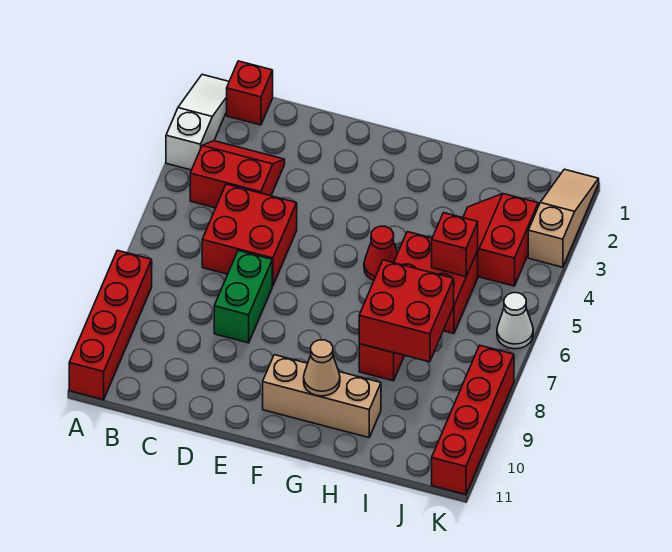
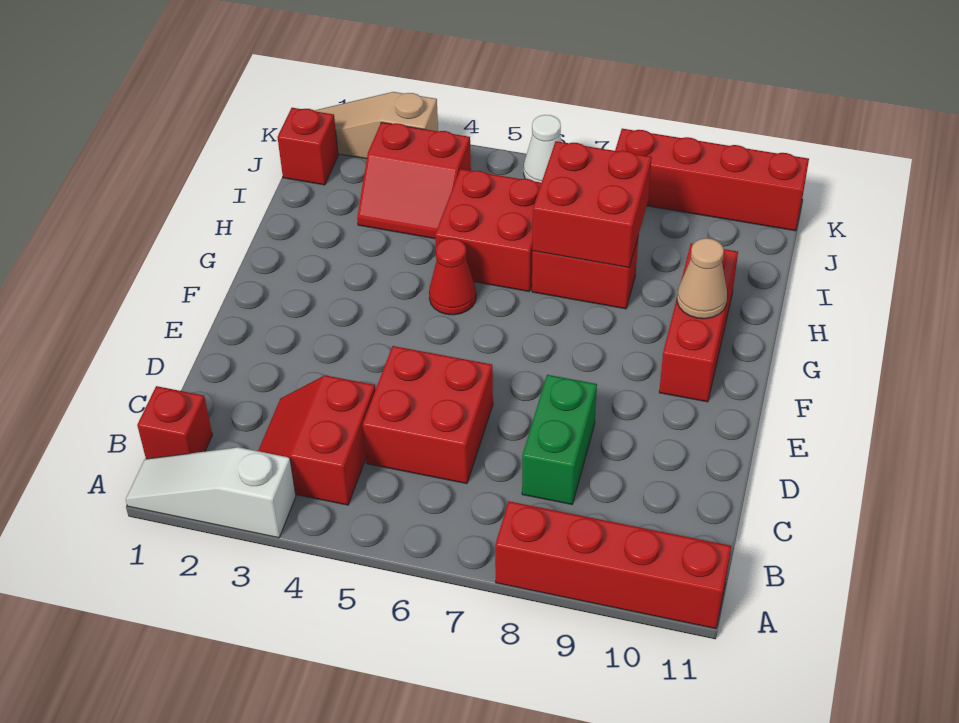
green brick D7:D8 level 1 -> green brick C8:D8 level 1
tan brick F10:H10 level 1 -> red brick F10:H10 level 1
red brick I5 level 2 -> red brick J1 level 1

